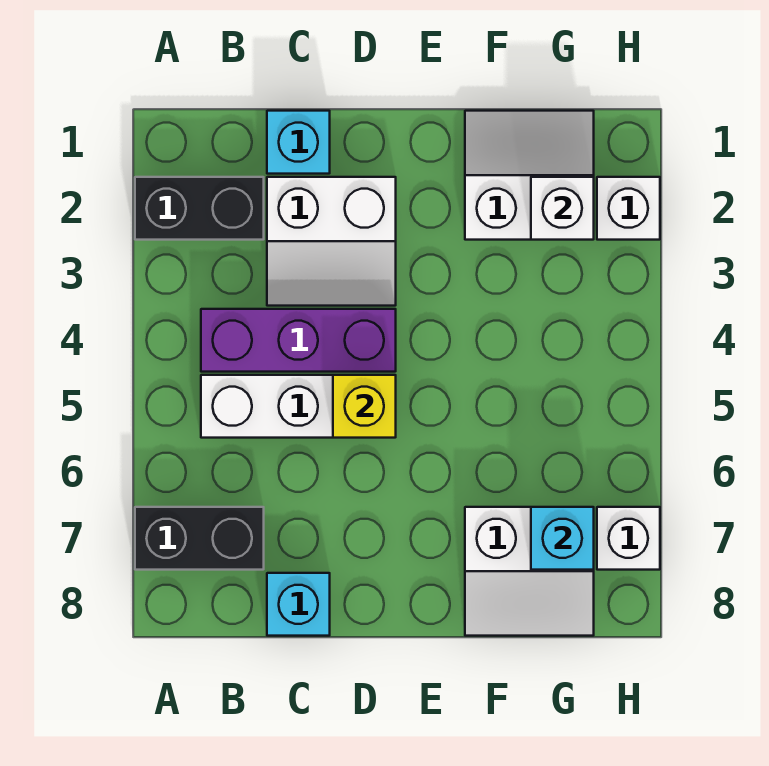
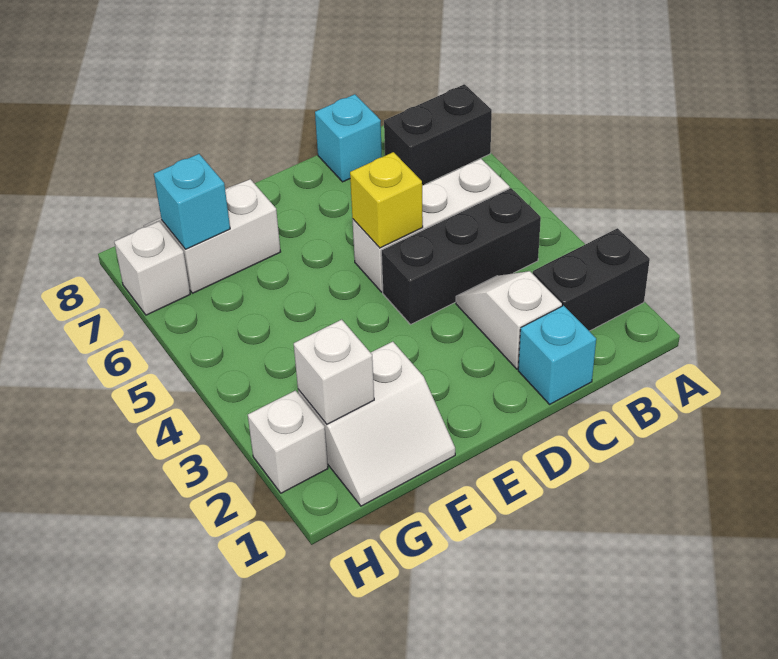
purple brick B4:D4 level 1 -> black brick B4:D4 level 1
white slope C2:D3 level 1 top 2 -> white slope C2:C3 level 1 top 2

